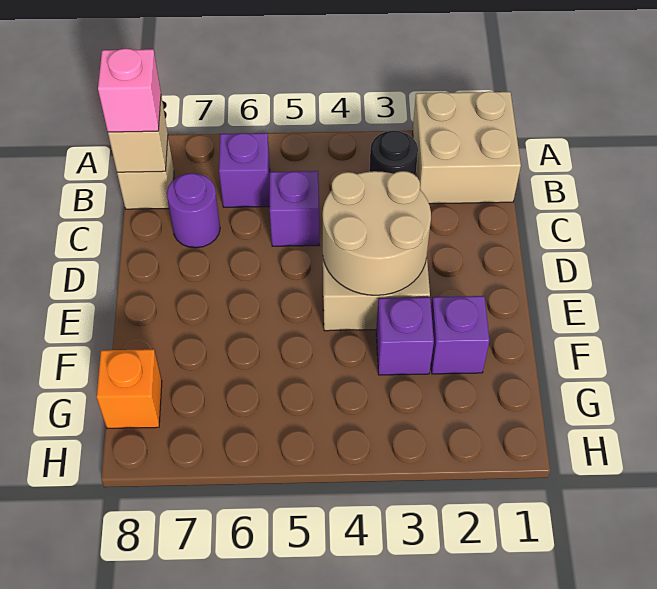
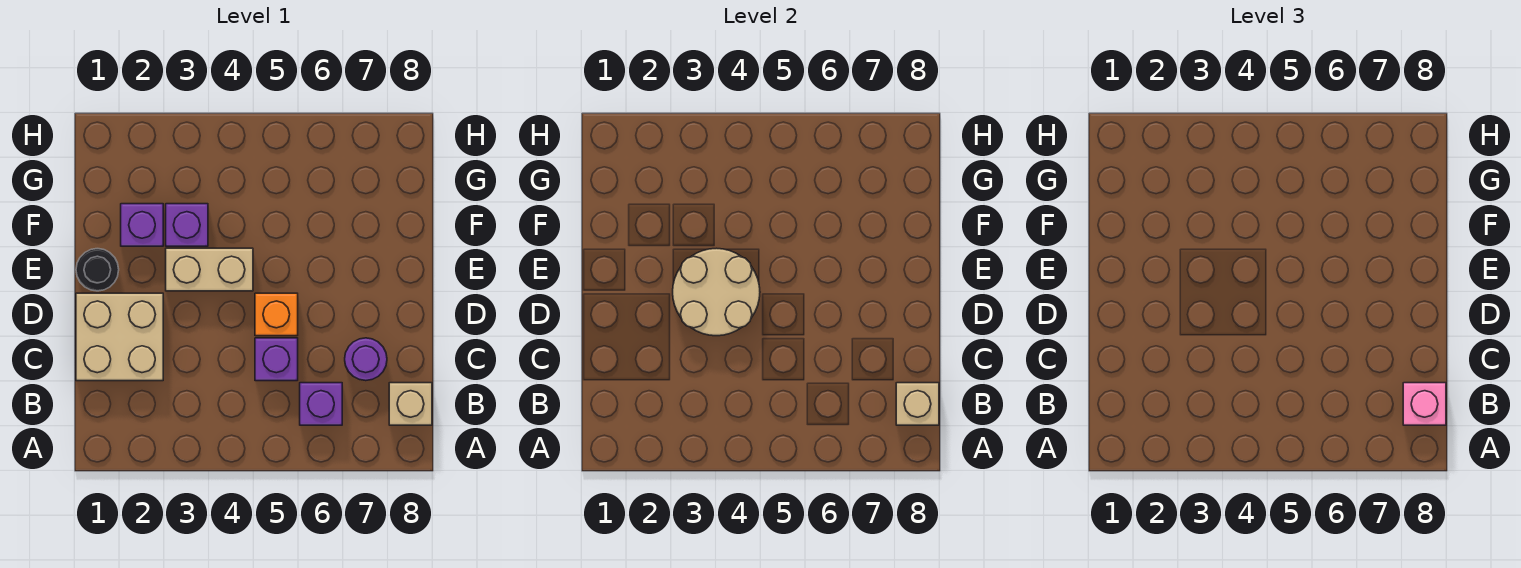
tan brick A1:B2 level 1 -> tan brick C1:D2 level 1
black round brick B3 level 1 -> black round brick E1 level 1
orange brick G8 level 1 -> orange brick D5 level 1

